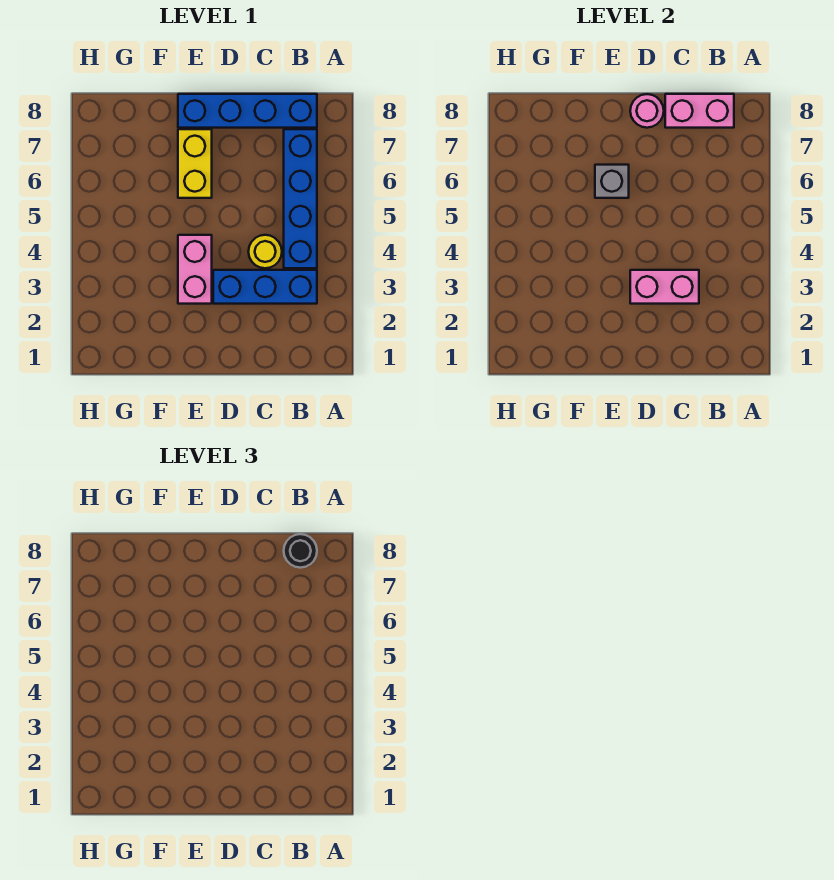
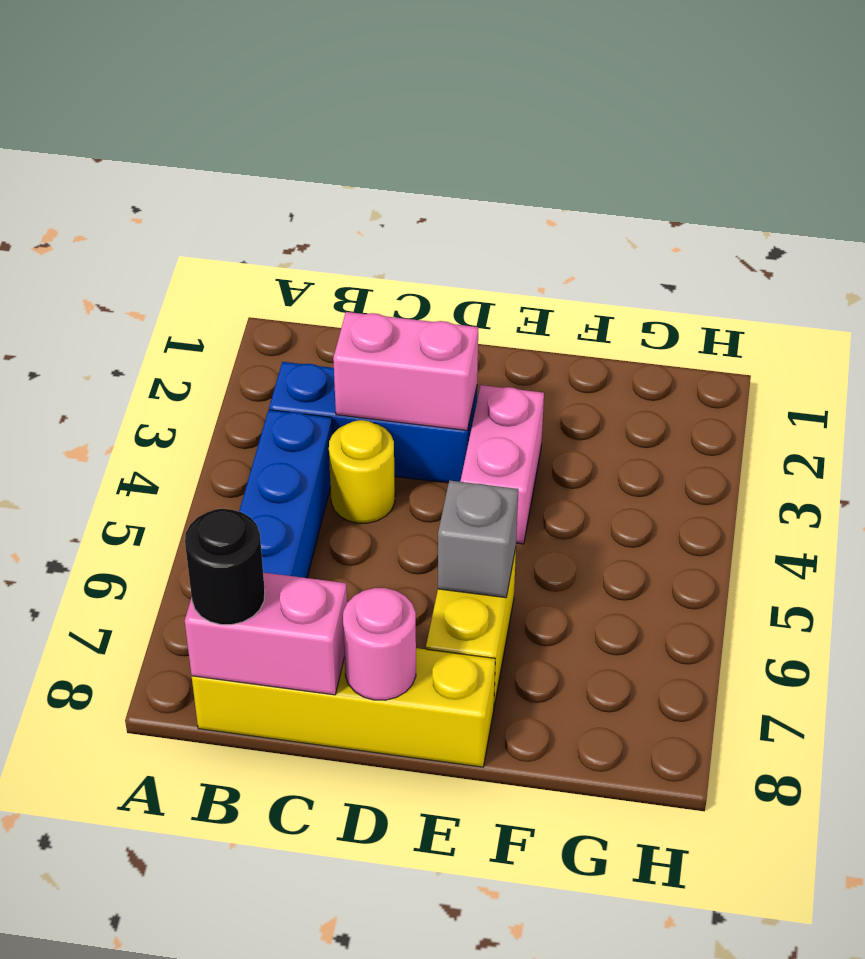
blue brick B8:E8 level 1 -> yellow brick B8:E8 level 1

